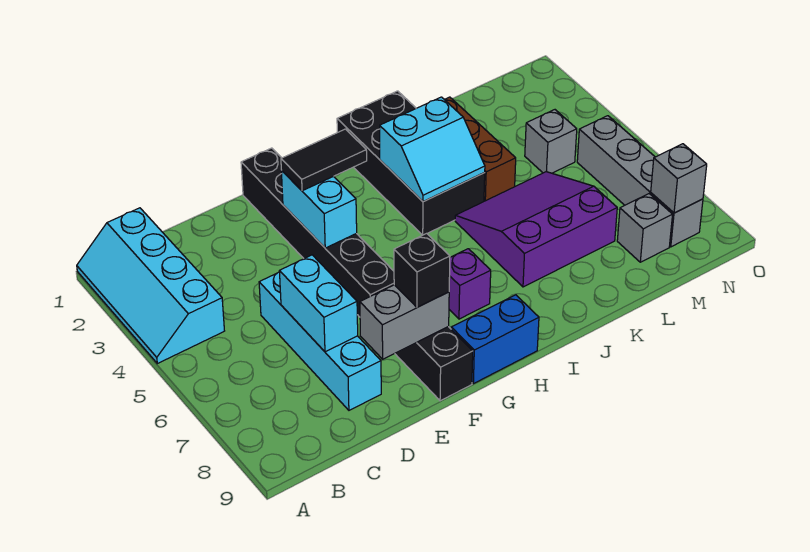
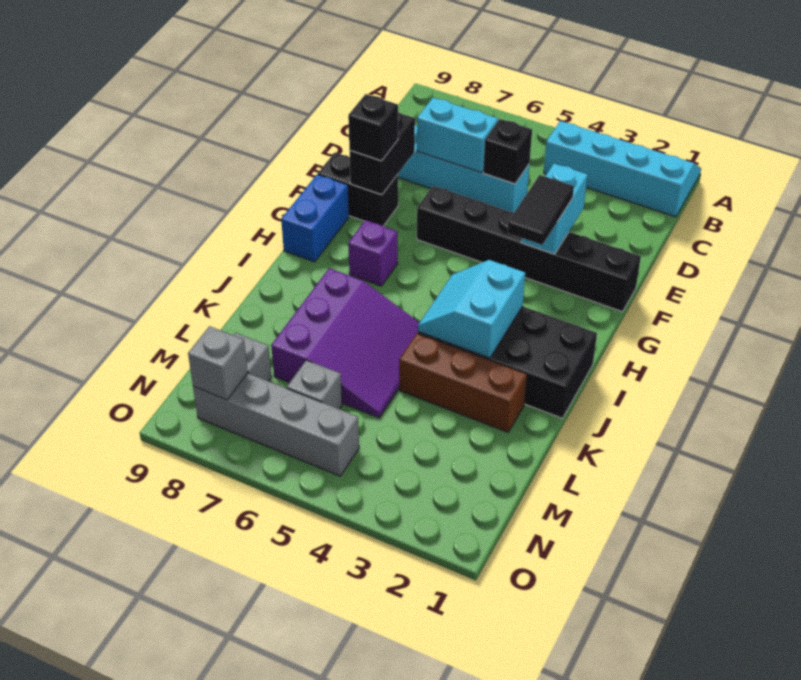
none -> black brick D5 level 2
grey brick E8:F8 level 2 -> black brick E8:F8 level 2
cyan brick F3:F4 level 2 -> cyan brick E3:F3 level 2
grey brick M4 level 1 -> grey brick M6 level 1

